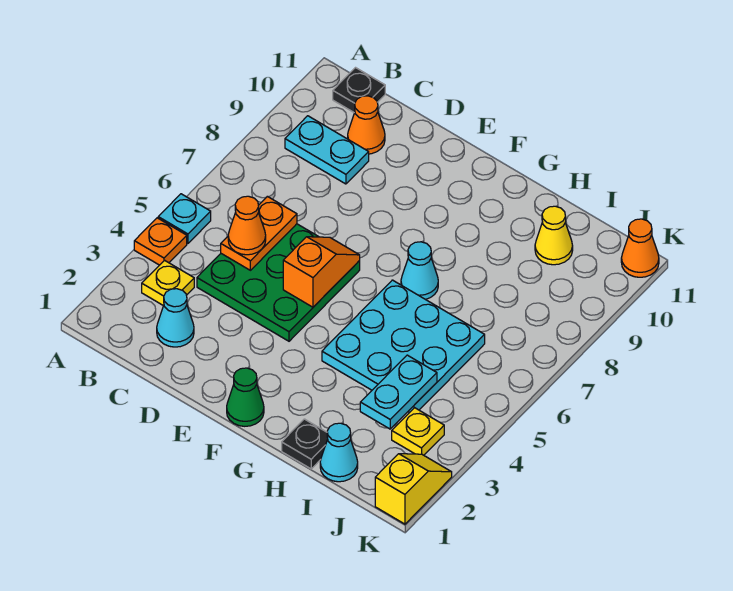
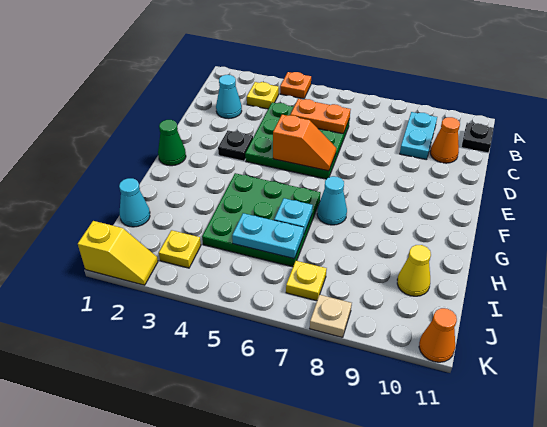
cyan plate A5 level 1 -> cyan plate H6 level 2
orange cone C5 level 3 -> none
cyan plate G4:I6 level 1 -> green plate G4:I6 level 1
black plate H1 level 1 -> black plate E3 level 1
cyan plate I3:I4 level 2 -> cyan plate I5:I6 level 2
none -> yellow plate J7 level 1
none -> tan plate K8 level 1

